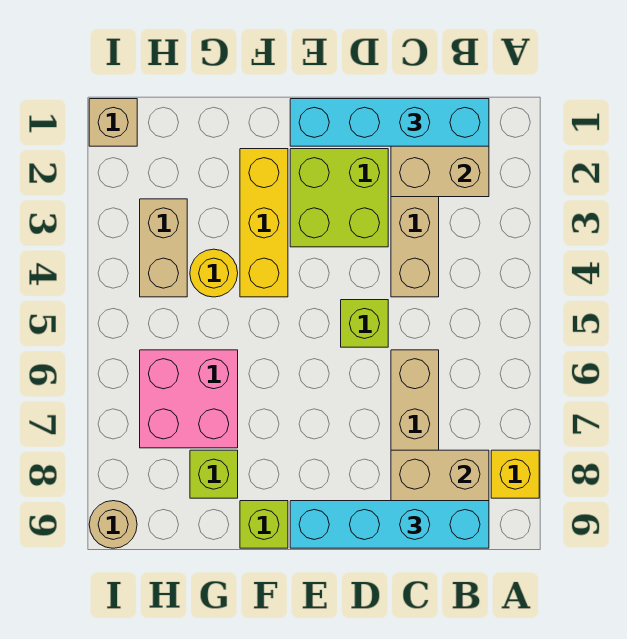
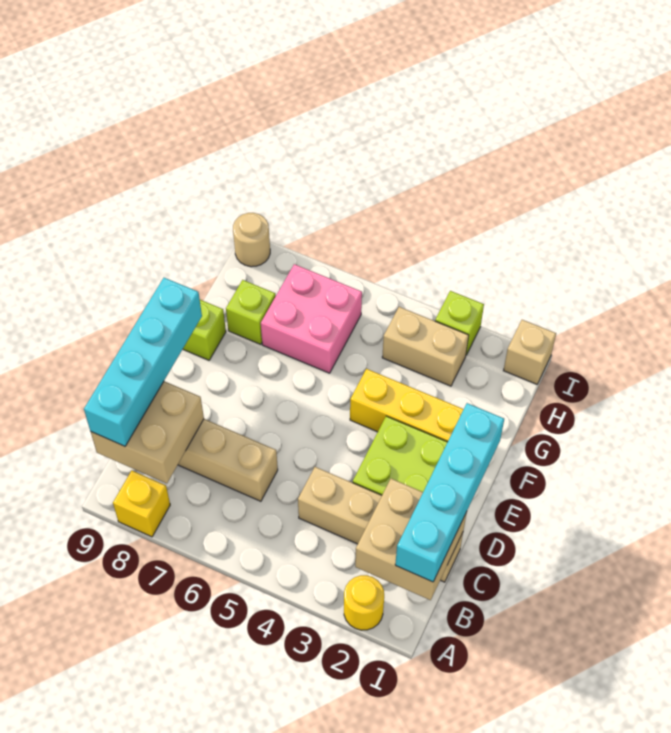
lime brick D5 level 1 -> lime brick I3 level 1
yellow round brick G4 level 1 -> yellow round brick A2 level 1

